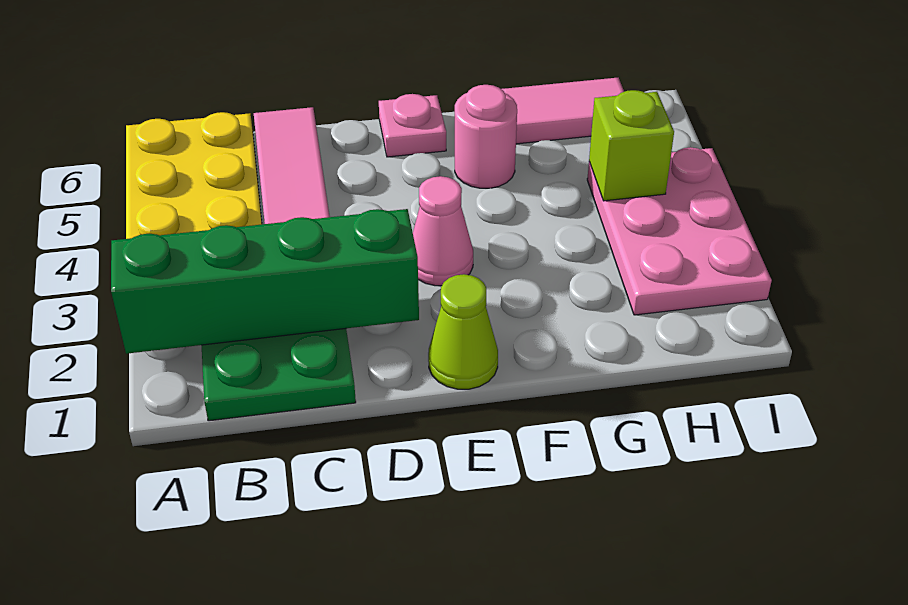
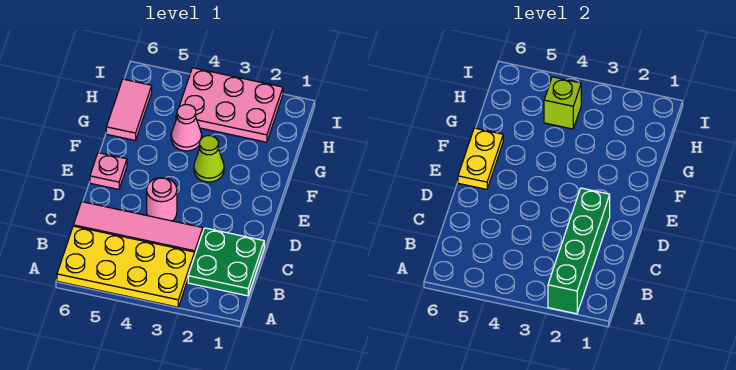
lime cone E1 level 1 -> lime cone F3 level 1
pink cone E3 level 1 -> pink cone G4 level 1
none -> yellow plate E6:F6 level 2
pink round brick F5 level 1 -> pink round brick D4 level 1

